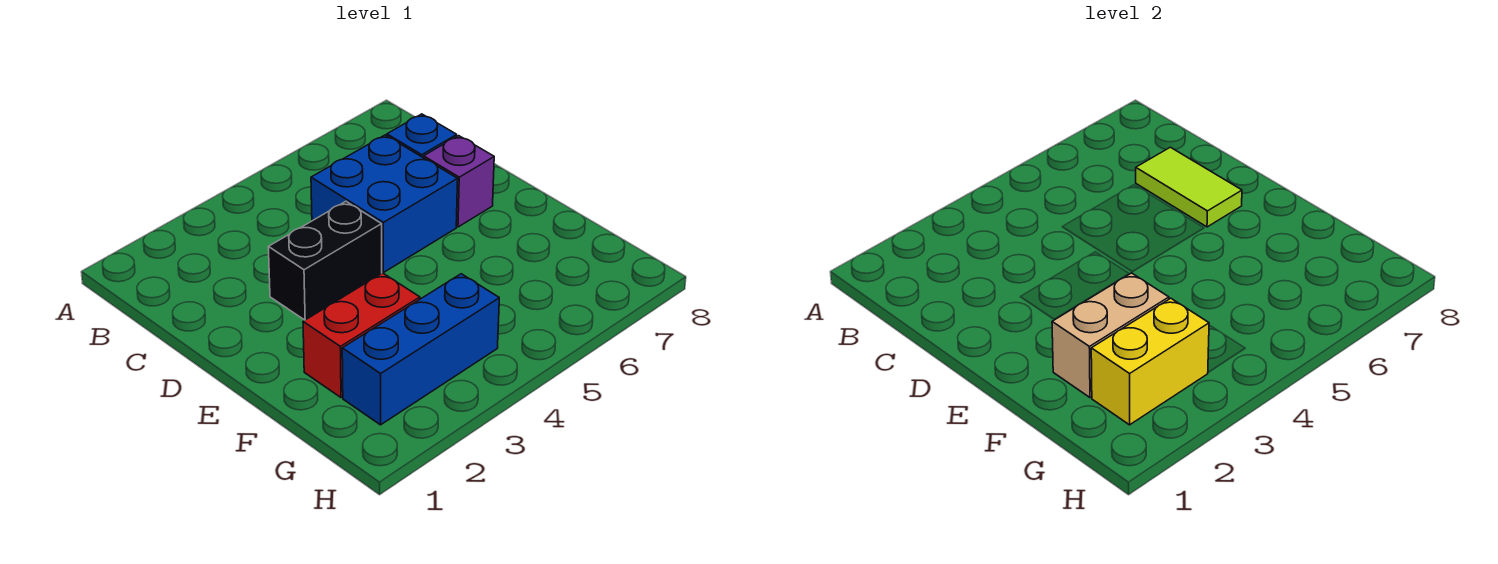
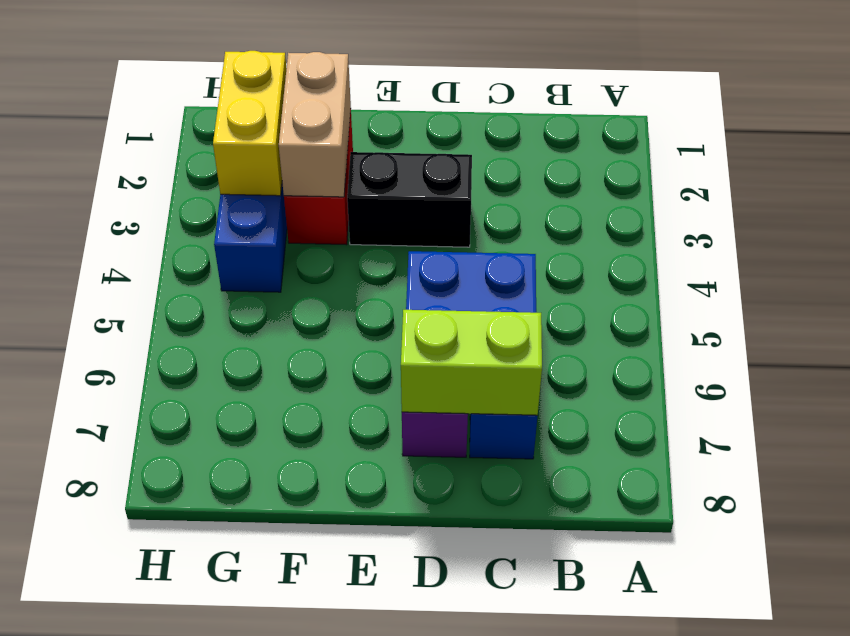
lime tile C7:D7 level 2 -> lime brick C7:D7 level 2
black brick D3:D4 level 1 -> black brick D3:E3 level 1

